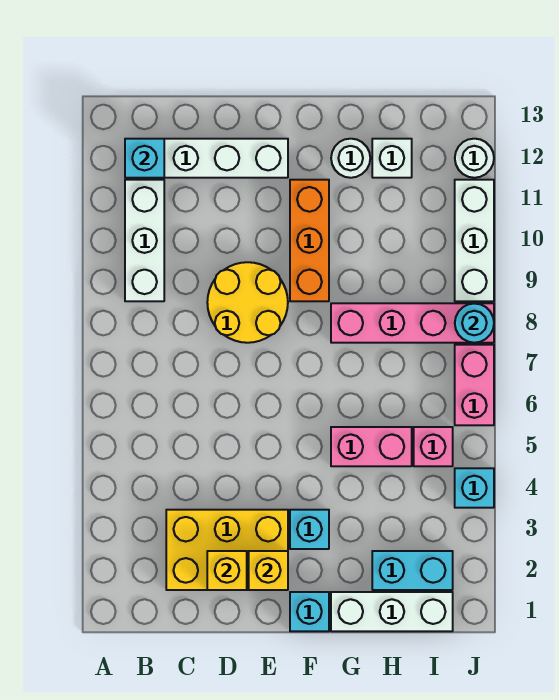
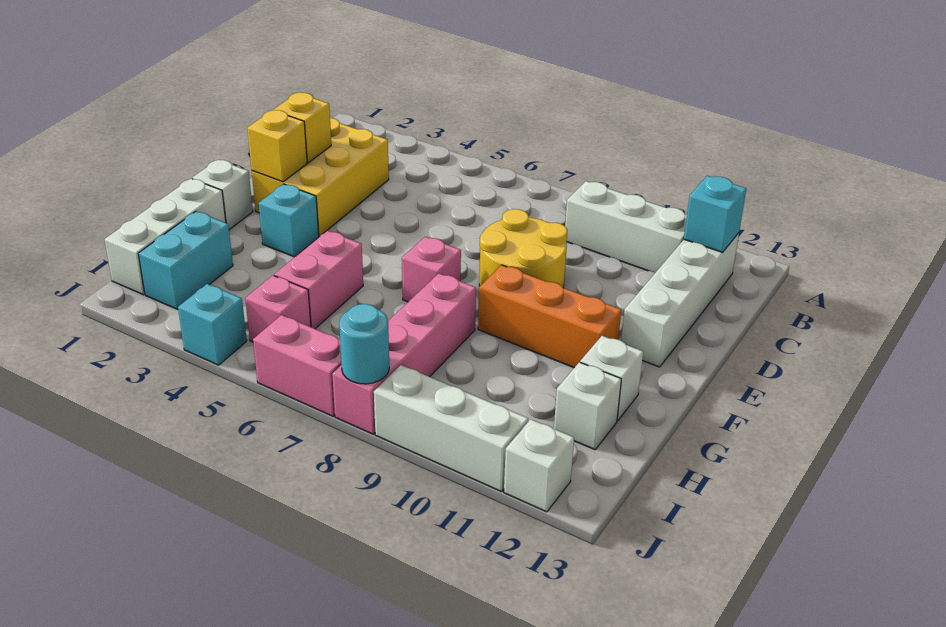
cyan brick F1 level 1 -> white brick F1 level 1
none -> pink brick F7 level 1
white round brick G12 level 1 -> white brick G12 level 1
white round brick J12 level 1 -> white brick J12 level 1

